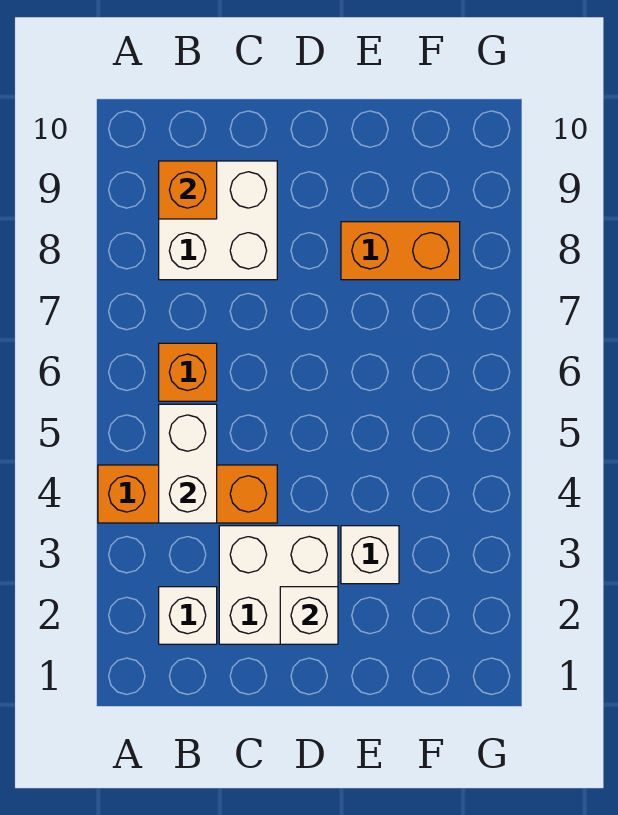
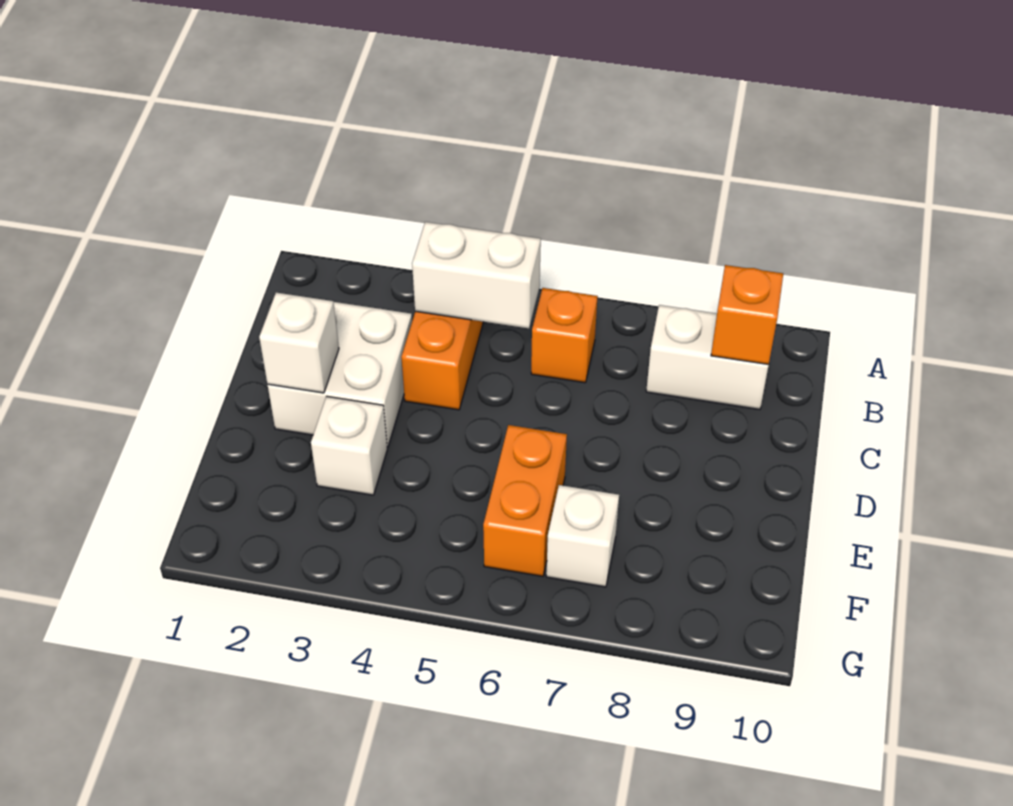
white brick B2 level 1 -> white brick F7 level 1
white brick B8:C9 level 1 -> white brick B8:B9 level 1
orange brick E8:F8 level 1 -> orange brick E6:F6 level 1

